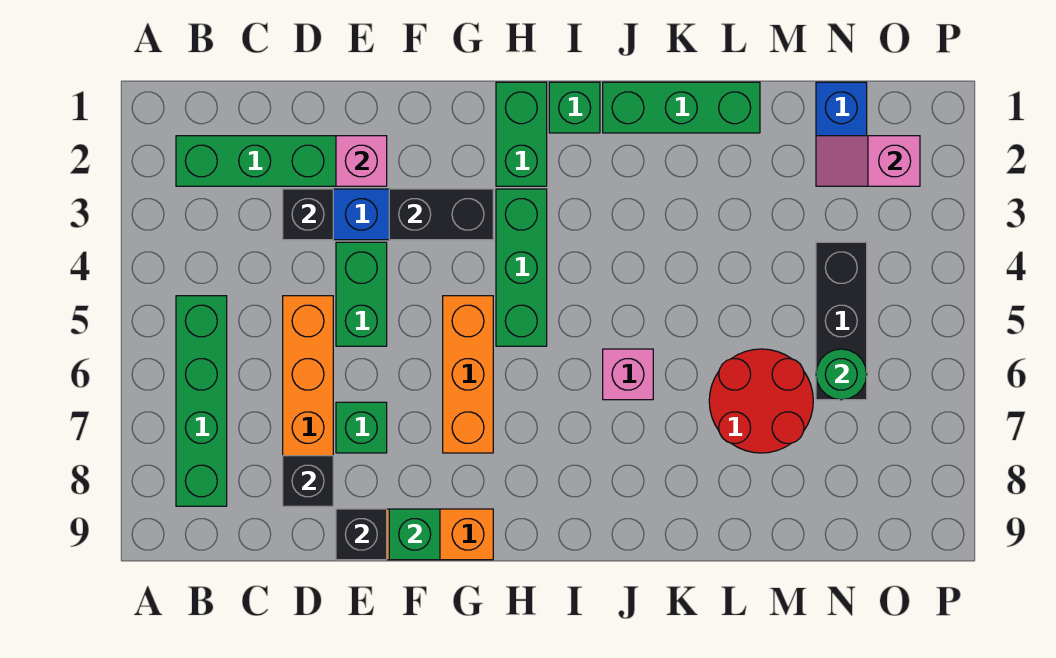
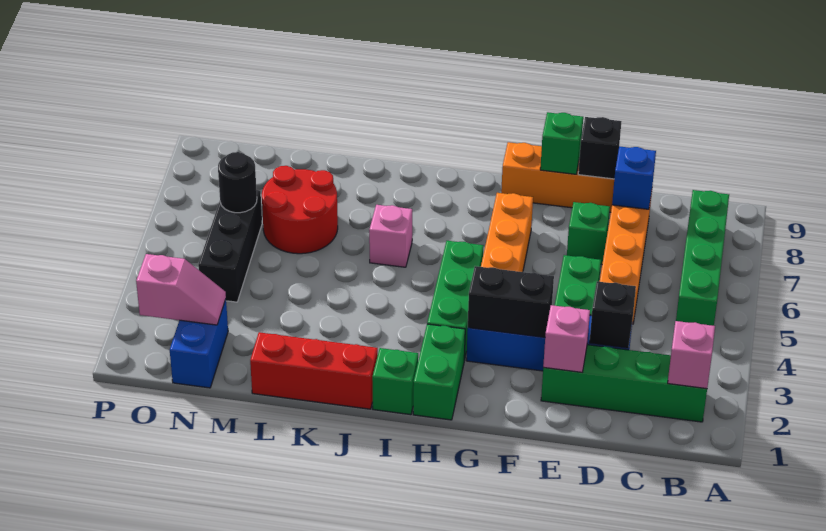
none -> pink brick B2 level 2
black brick D8 level 2 -> blue brick D8 level 2
green brick J1:L1 level 1 -> red brick J1:L1 level 1
green round brick N6 level 2 -> black round brick N6 level 2

